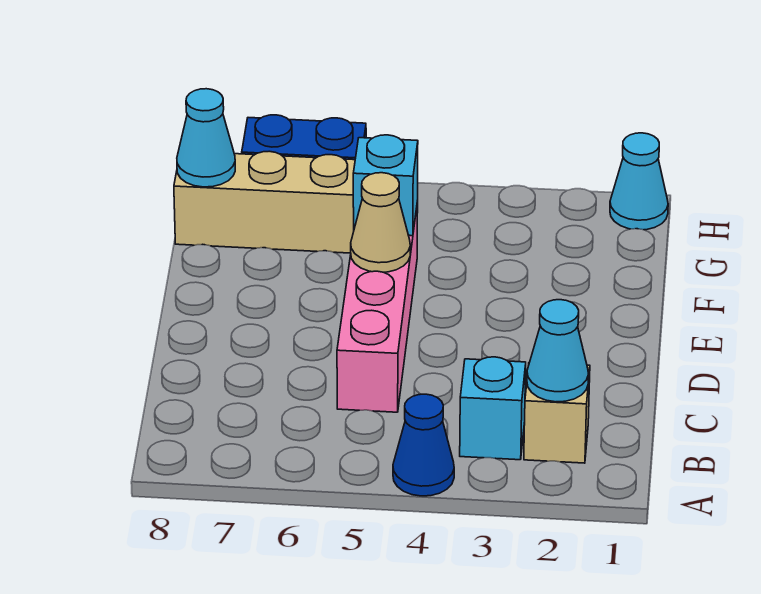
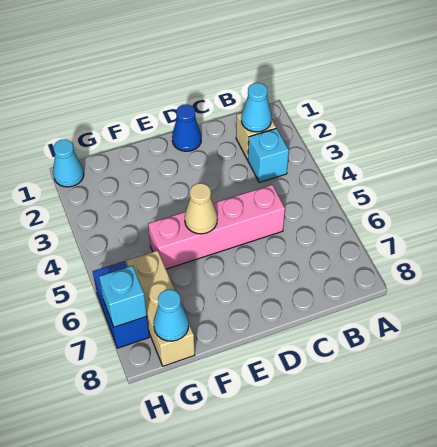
blue cone A4 level 1 -> blue cone D1 level 1
cyan brick F5 level 2 -> cyan brick H7 level 2

